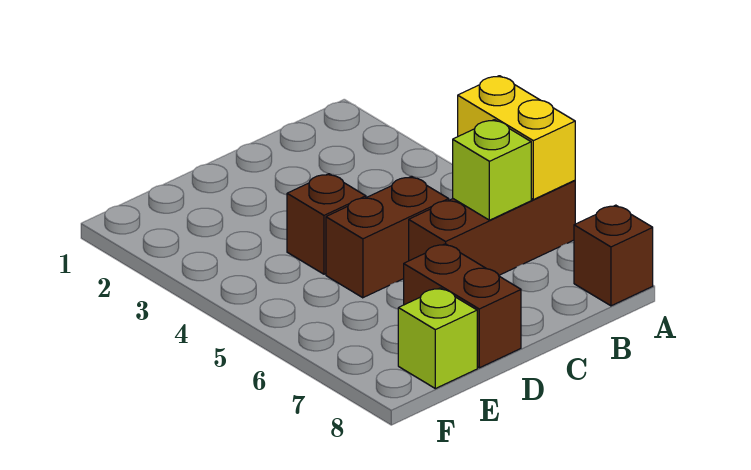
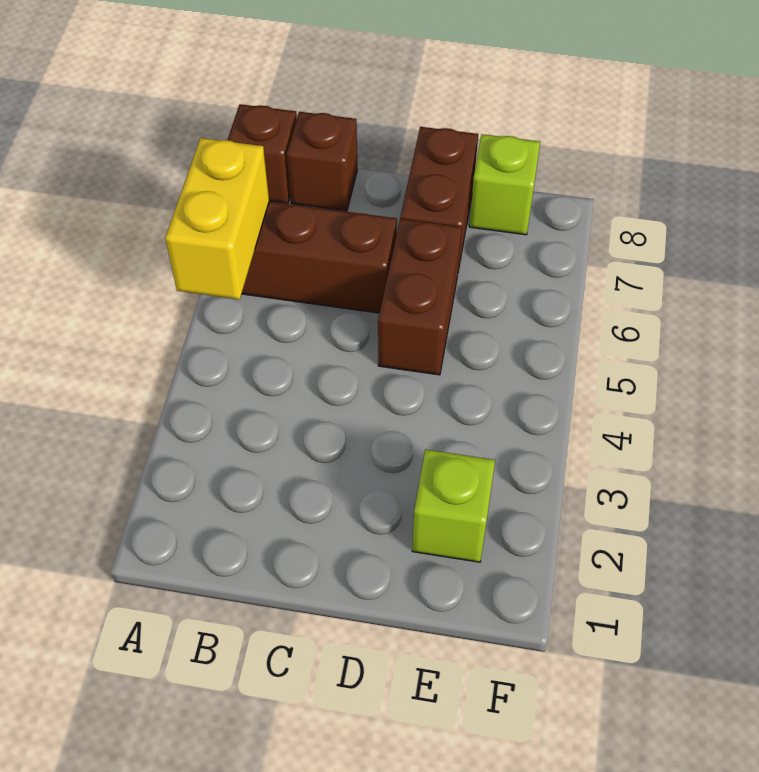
lime brick B6 level 2 -> lime brick E2 level 1
brown brick C5:D5 level 1 -> brown brick D5:D6 level 1
brown brick D4 level 1 -> brown brick B8 level 1

